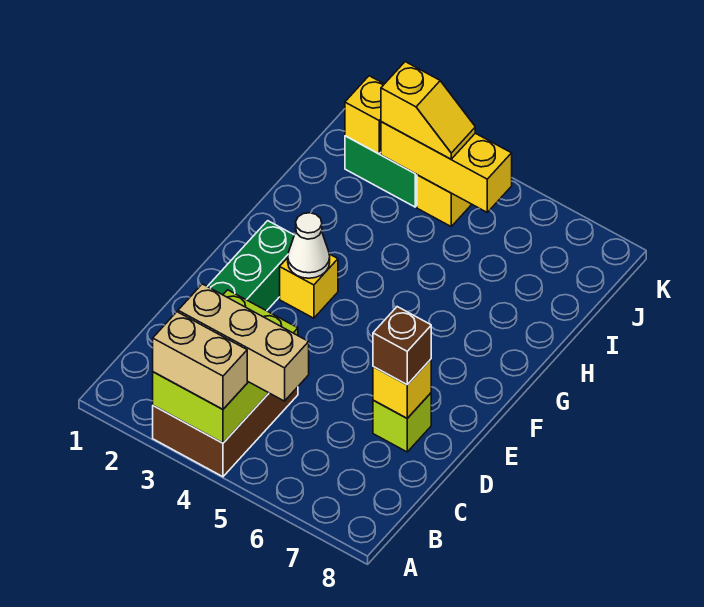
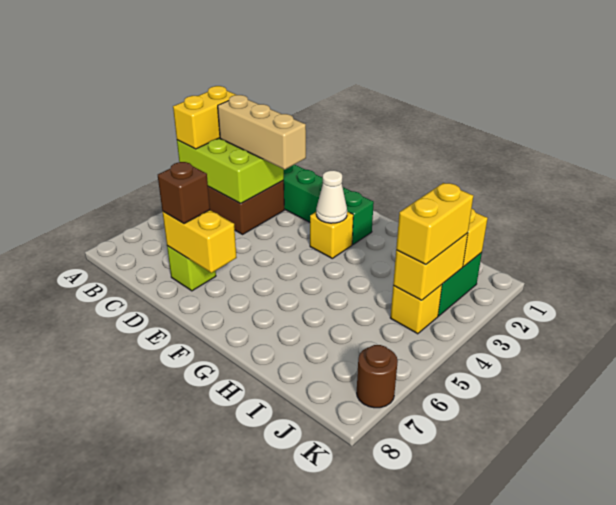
tan brick A3:A4 level 3 -> yellow brick A3:A4 level 3
tan brick B3:B5 level 3 -> tan brick B3:D3 level 3
yellow brick D7 level 2 -> yellow brick D7:E7 level 2
yellow brick J3:J5 level 2 -> yellow brick J3:J4 level 2
yellow slope J3:J4 level 3 top 3 -> yellow brick J3:J4 level 3
none -> brown round brick K7 level 1

